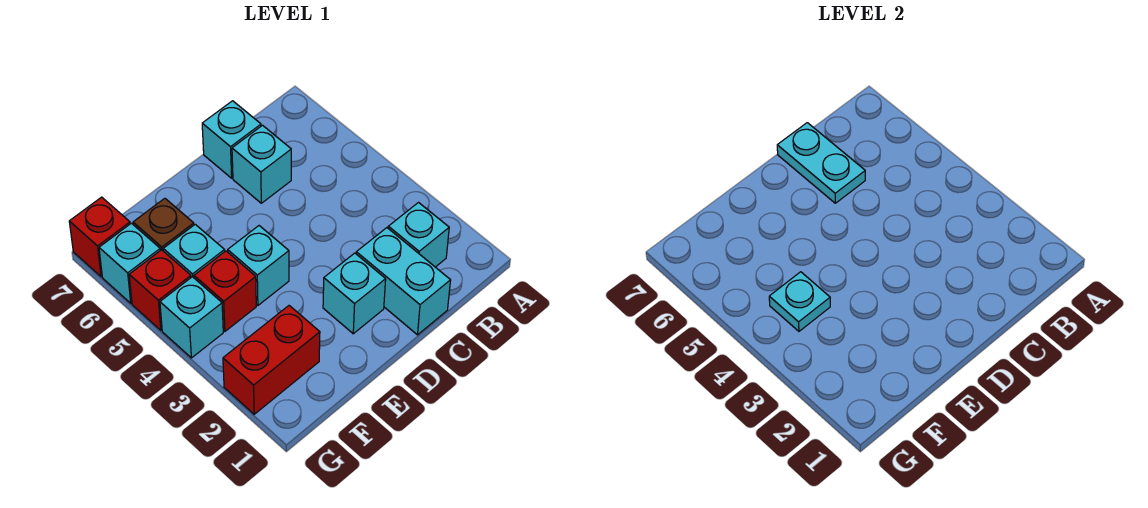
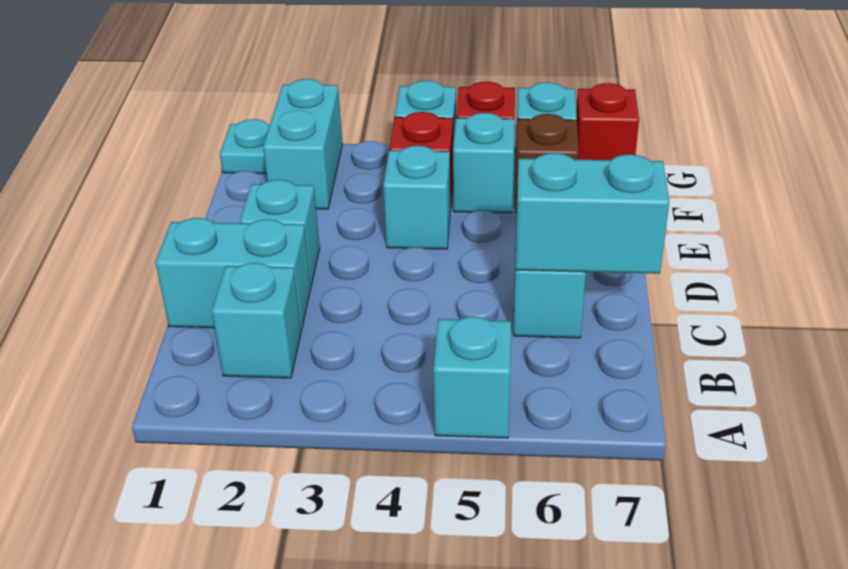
cyan plate C6:C7 level 2 -> cyan brick C6:C7 level 2
cyan brick C7 level 1 -> cyan brick A5 level 1
red brick F2:G2 level 1 -> cyan brick F2:G2 level 1
cyan plate F4 level 2 -> cyan plate G1 level 1

